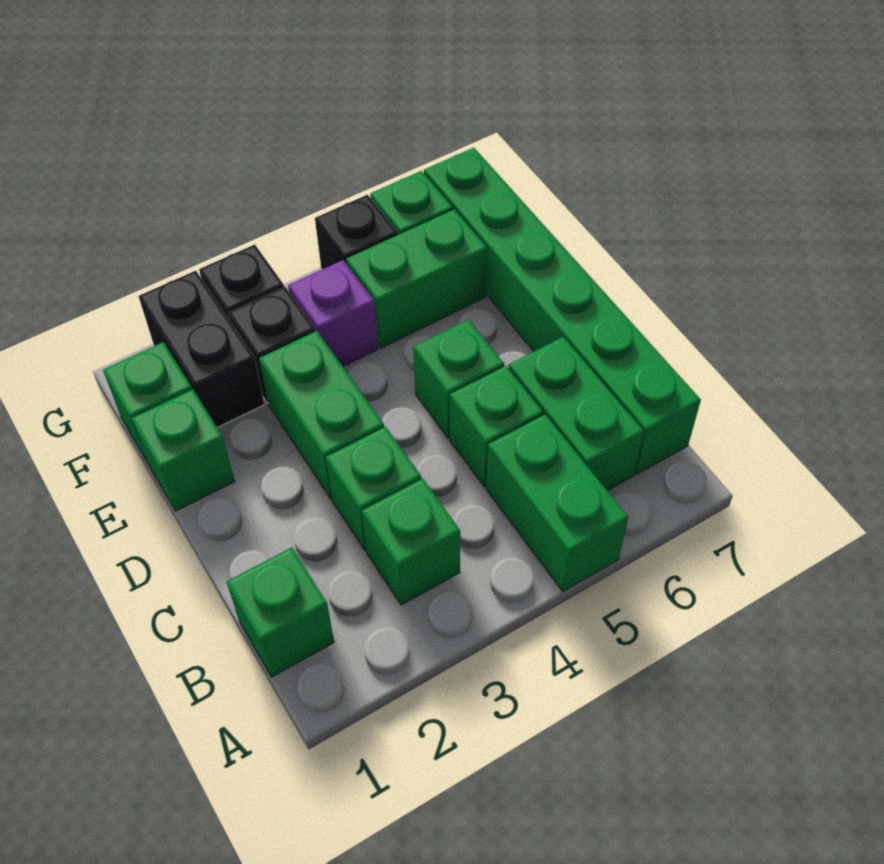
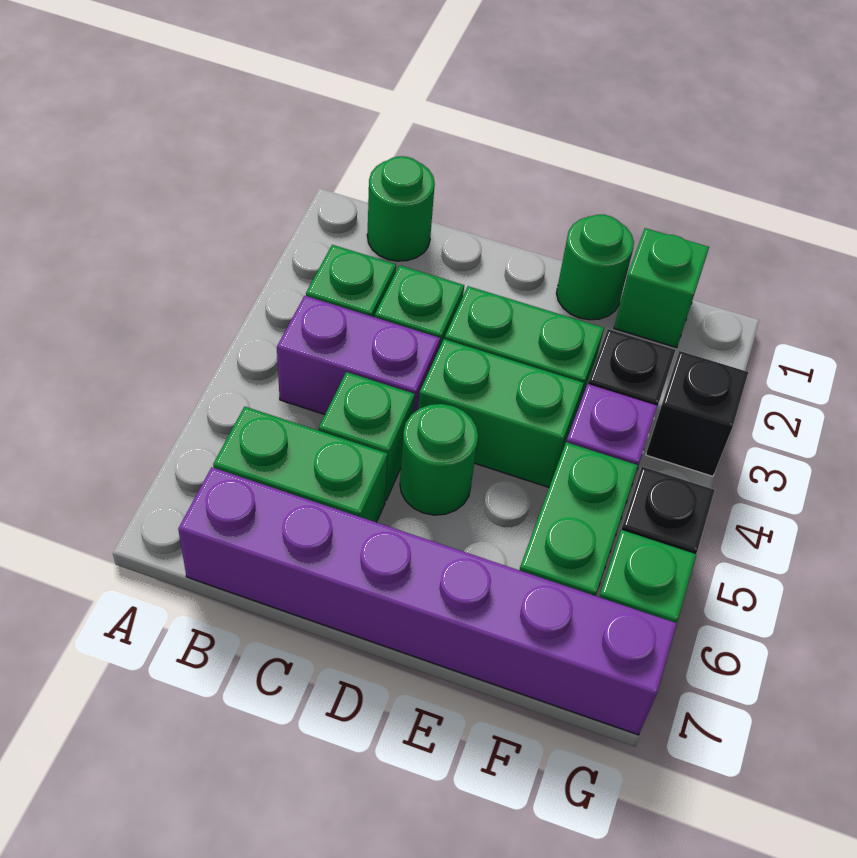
green brick A5:B5 level 1 -> green brick D4:E4 level 1
green brick B1 level 1 -> green round brick B1 level 1
none -> purple brick B4:C4 level 1
green brick B7:G7 level 1 -> purple brick B7:G7 level 1
green brick D5 level 1 -> green round brick D5 level 1
green brick E1 level 1 -> green round brick E1 level 1
black brick F2:G2 level 1 -> none

